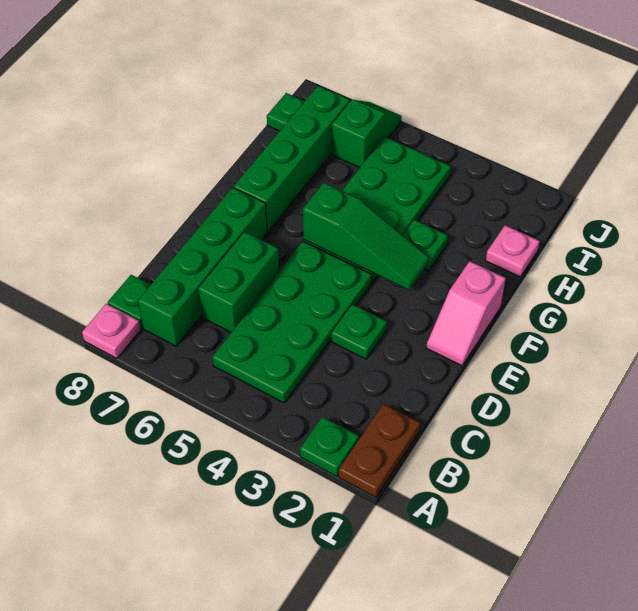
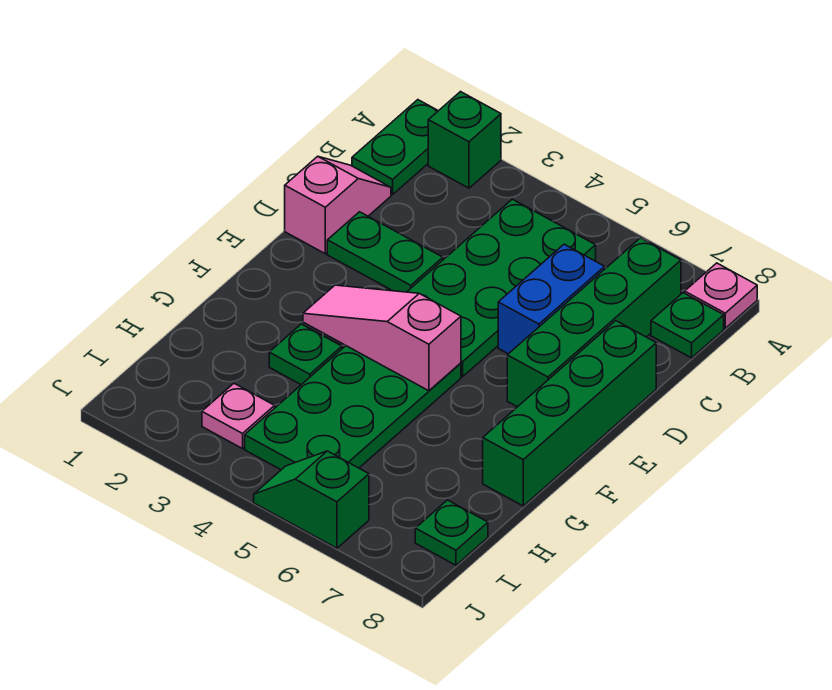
brown plate A1:B1 level 1 -> green plate A1:B1 level 1
green plate A2 level 1 -> green brick A2 level 1
green brick C6:D6 level 1 -> blue brick C6:D6 level 1
green plate D3 level 1 -> green plate D2:D3 level 1
pink slope E1:F1 level 1 top F -> pink slope C1:D1 level 1 top D
green slope F3:F5 level 2 top 5 -> pink slope F3:F5 level 2 top 5
green brick F7:I7 level 1 -> green brick D8:G8 level 1
pink plate H1 level 1 -> pink plate I3 level 1
green slope I6:J6 level 1 top I -> green slope J5:J6 level 1 top 6

